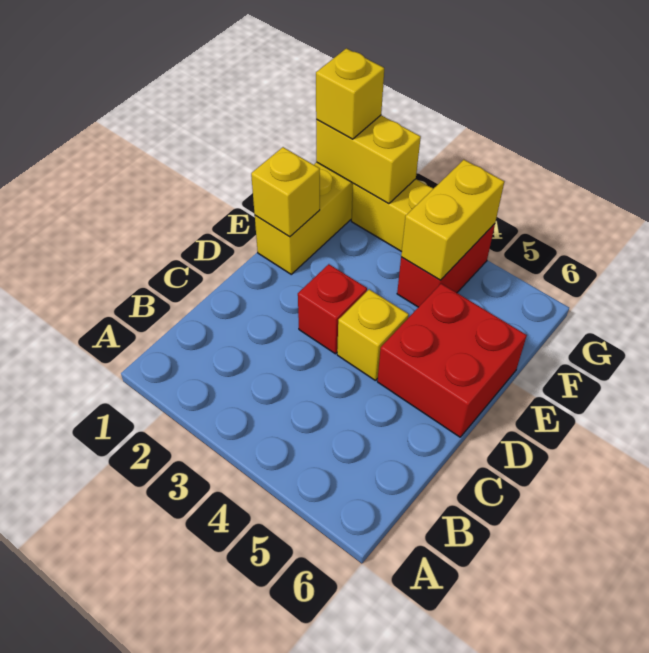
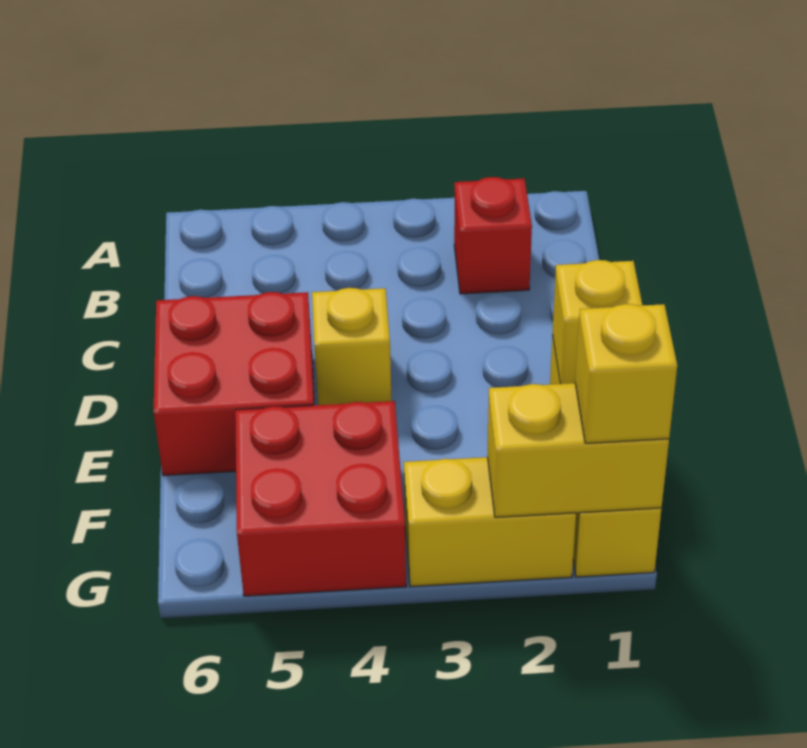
red brick D3 level 1 -> red brick B2 level 1
red brick F4:G4 level 1 -> red brick F4:G5 level 1
yellow brick F4:G4 level 2 -> none

